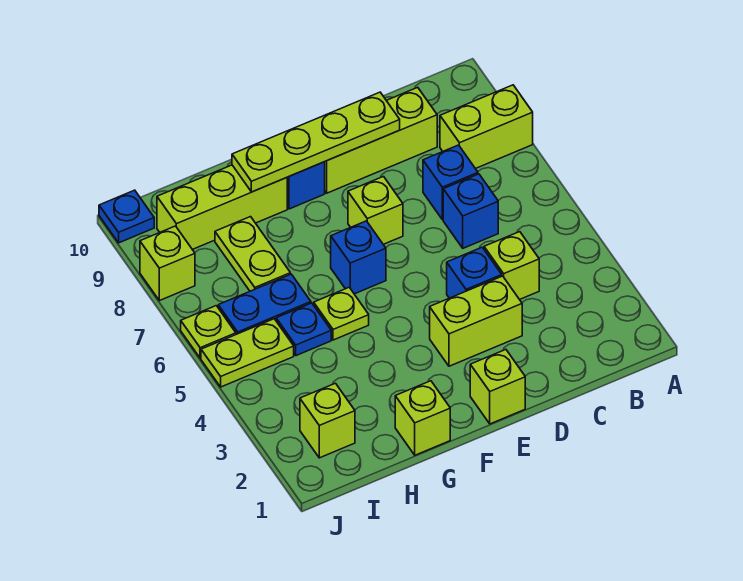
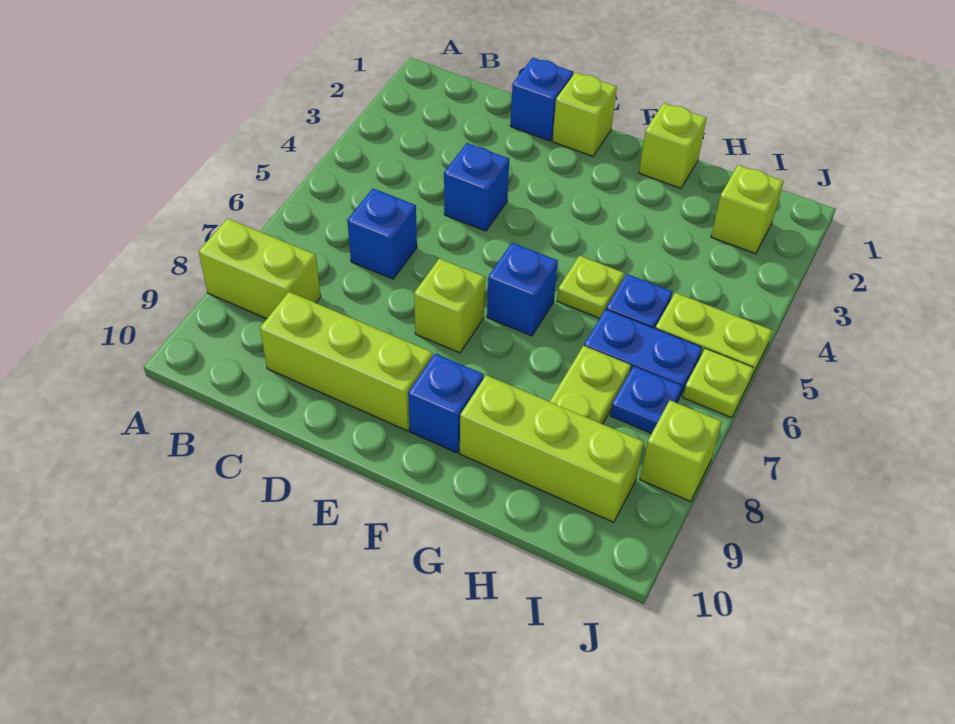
lime brick C4 level 1 -> none
blue brick C7 level 1 -> blue brick D1 level 1
lime brick D3:E3 level 1 -> none
lime plate D9:G9 level 2 -> none
blue plate J10 level 1 -> blue plate I7 level 1

